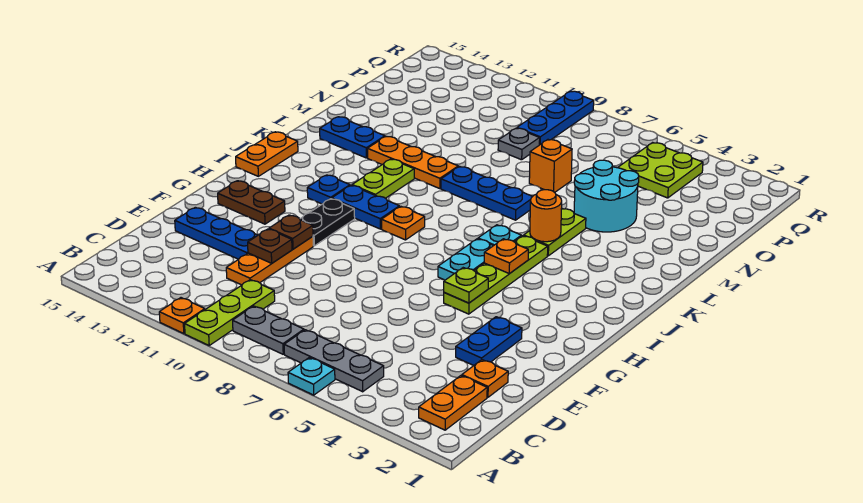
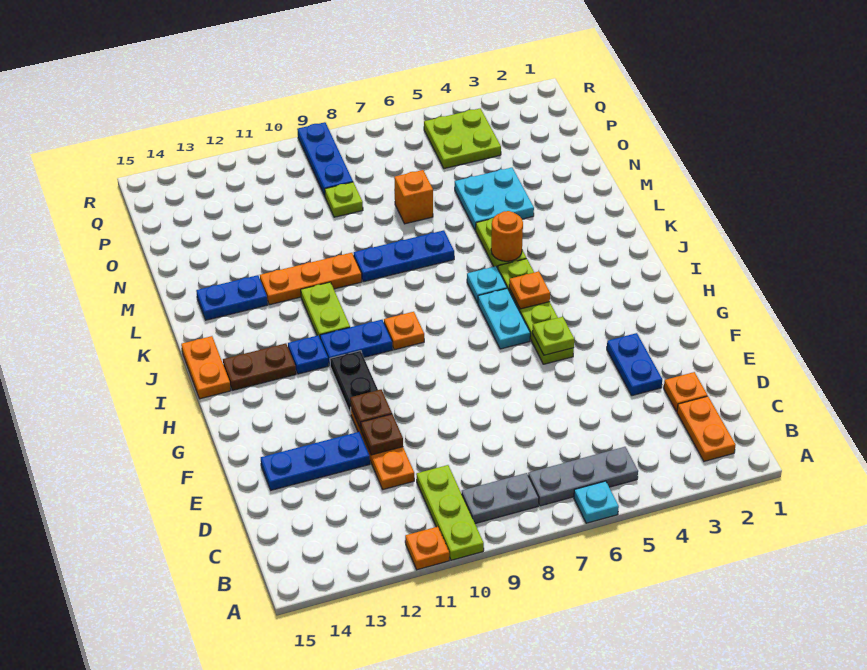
brown plate G13:G14 level 1 -> brown plate I13:I14 level 1
cyan round brick M4:N5 level 1 -> cyan plate M4:N5 level 1
grey plate O9 level 1 -> lime plate O9 level 1

